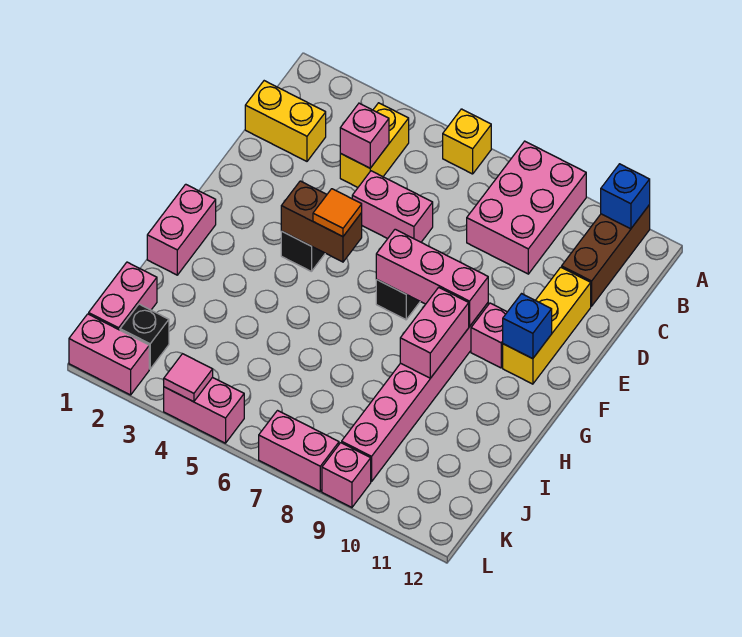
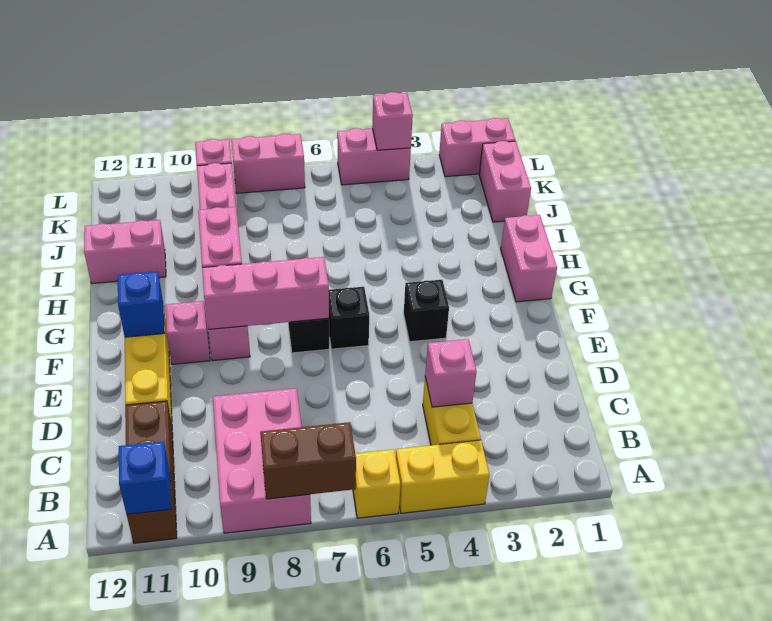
yellow brick C1:C2 level 1 -> yellow brick A4:A5 level 1
pink brick D5:D6 level 1 -> pink brick I11:I12 level 1
brown brick F4:F5 level 2 -> brown brick A7:A8 level 2
orange tile F5 level 3 -> none
black brick K2 level 1 -> black brick F6 level 1
pink tile L4 level 2 -> pink brick L4 level 2

